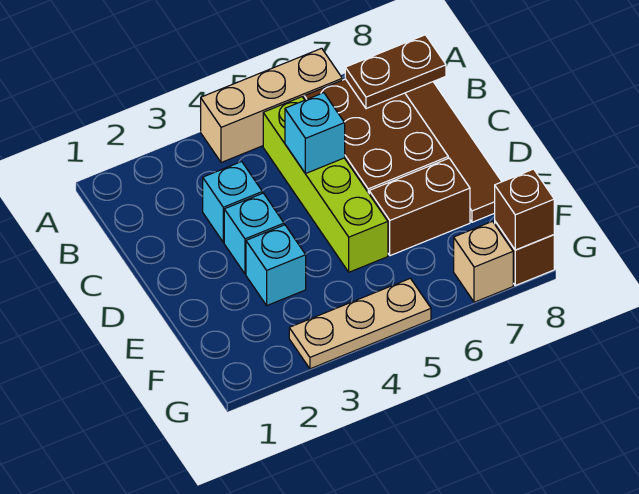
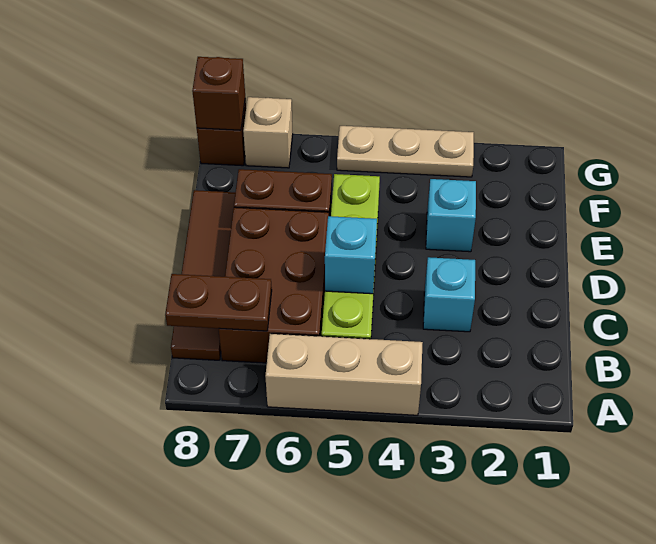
cyan brick D3 level 1 -> none

